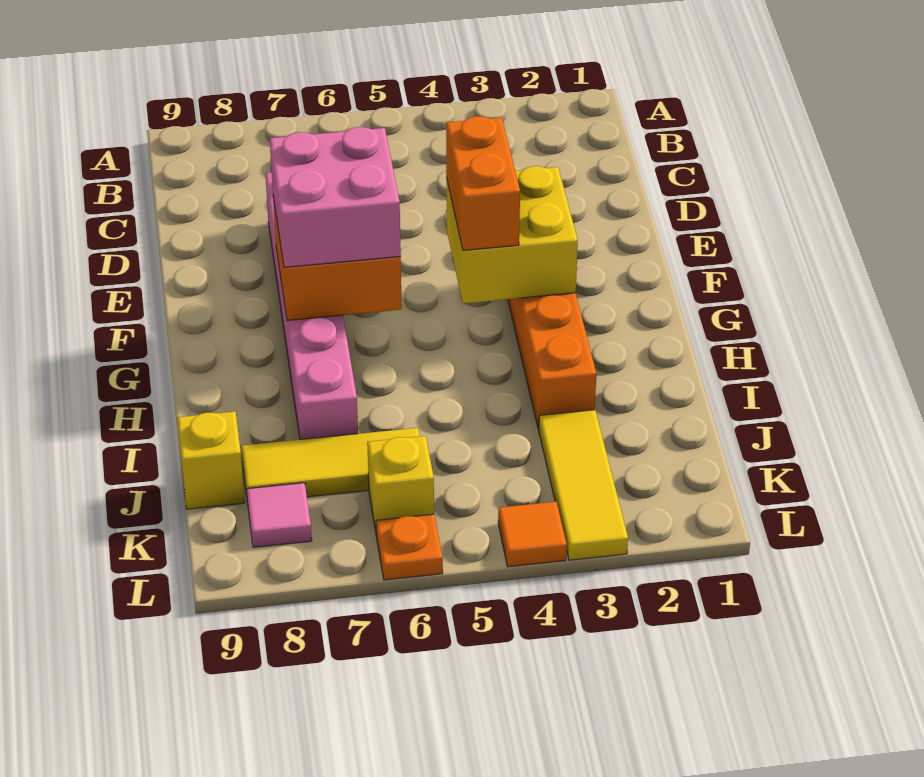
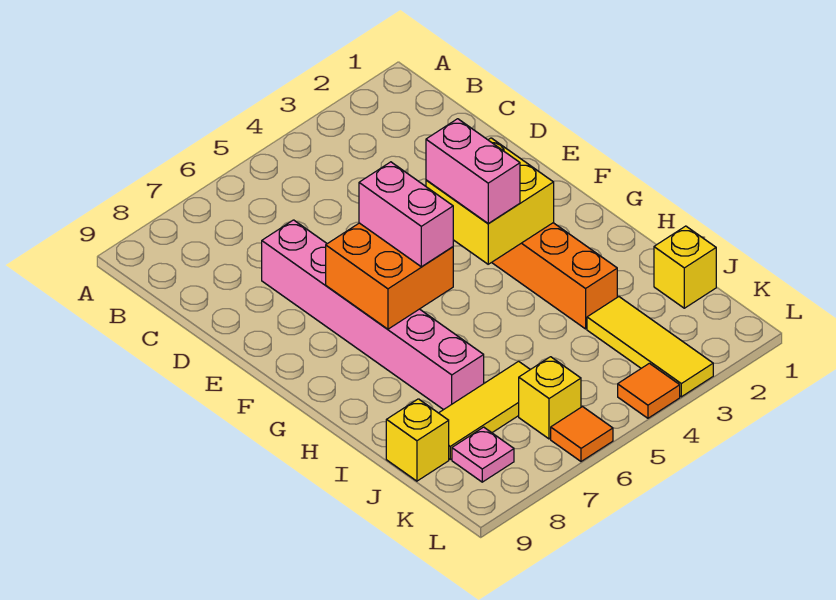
orange brick F4:G4 level 3 -> pink brick F4:G4 level 3
pink brick F6:G7 level 3 -> pink brick F6:G6 level 3
none -> yellow brick J1 level 1
pink tile K8 level 1 -> pink plate K8 level 1
orange plate L6 level 1 -> orange tile L6 level 1

